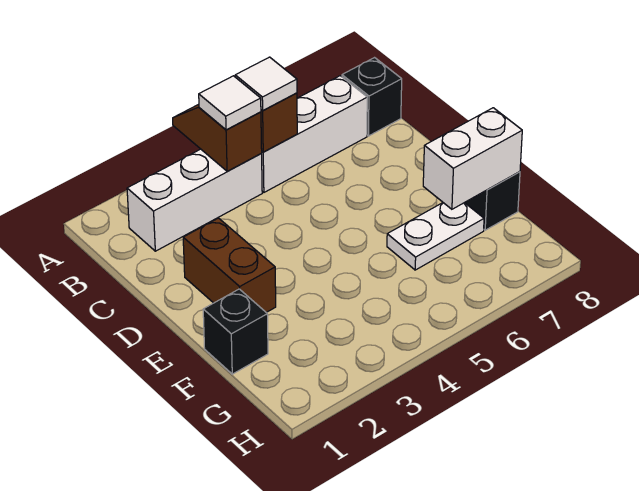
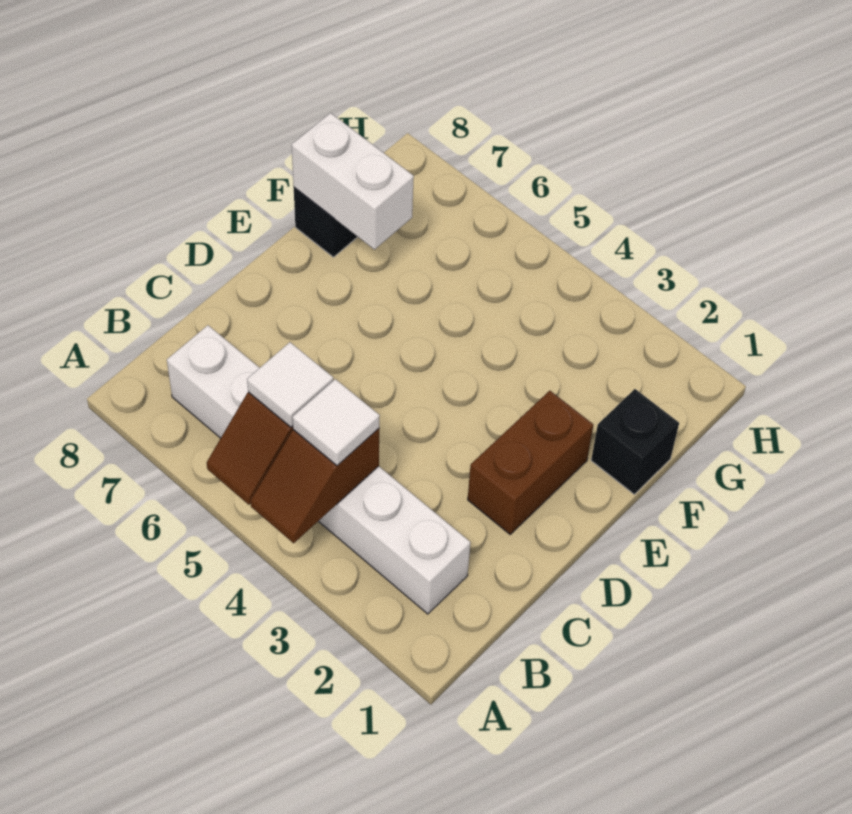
black brick B8 level 1 -> none
white plate F6:F7 level 1 -> none

